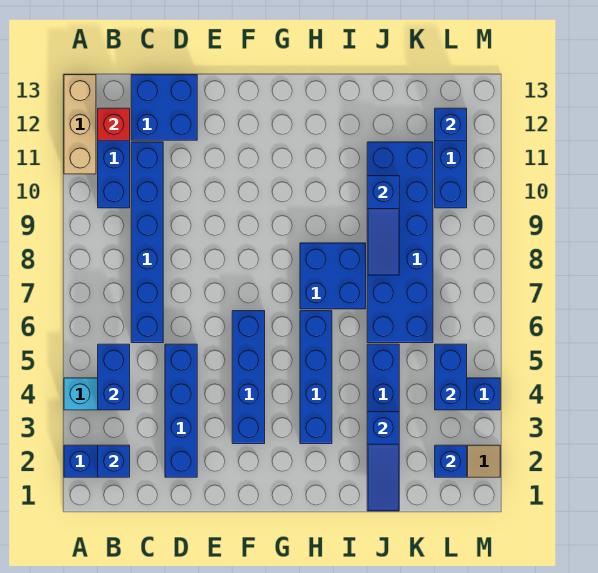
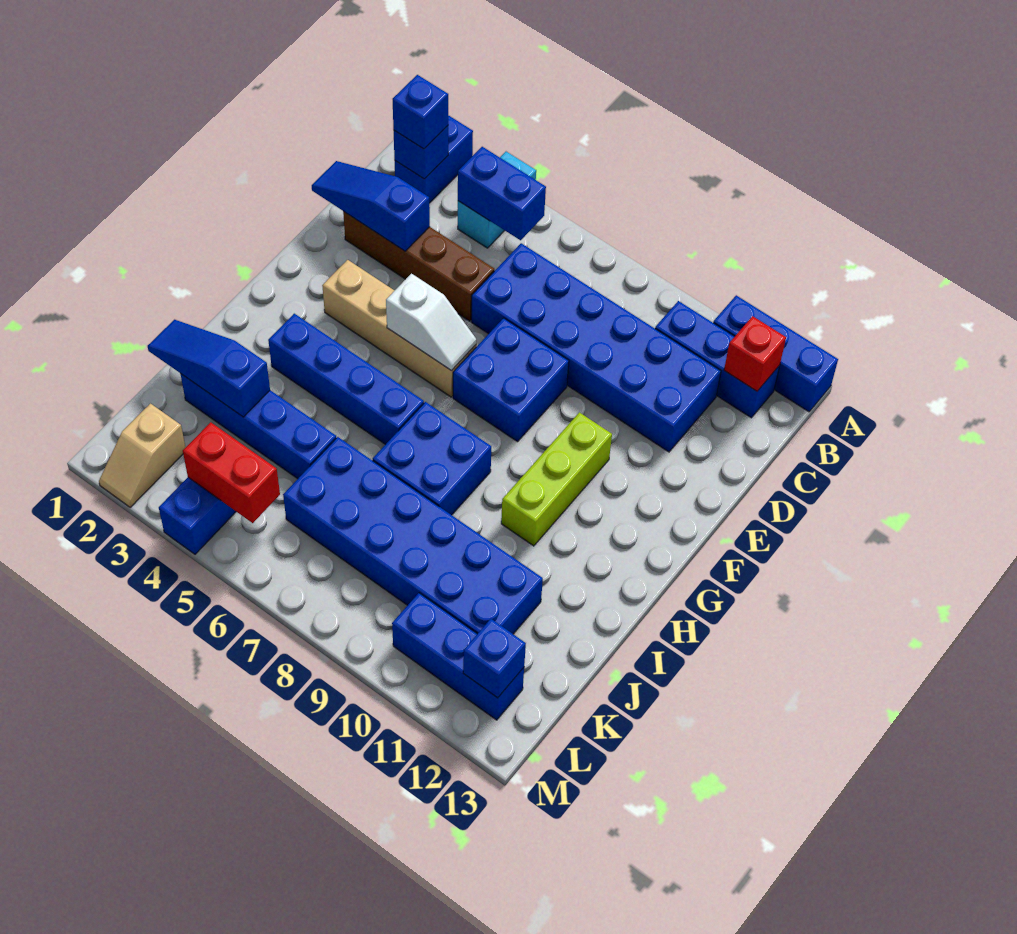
tan brick A11:A13 level 1 -> blue brick A11:A13 level 1
blue brick C6:C11 level 1 -> blue brick C6:D11 level 1
blue brick C12:D13 level 1 -> blue brick E7:F8 level 1
blue brick D2:D5 level 1 -> brown brick D2:D5 level 1
blue brick F3:F6 level 1 -> tan brick F3:F6 level 1
none -> white slope F5:F6 level 2 top 5
none -> lime brick F10:H10 level 1
blue slope J8:J10 level 2 top 10 -> blue slope D1:D3 level 2 top 3
blue brick L2 level 2 -> blue brick B2 level 3
blue brick L4:L5 level 2 -> red brick L4:L5 level 2

